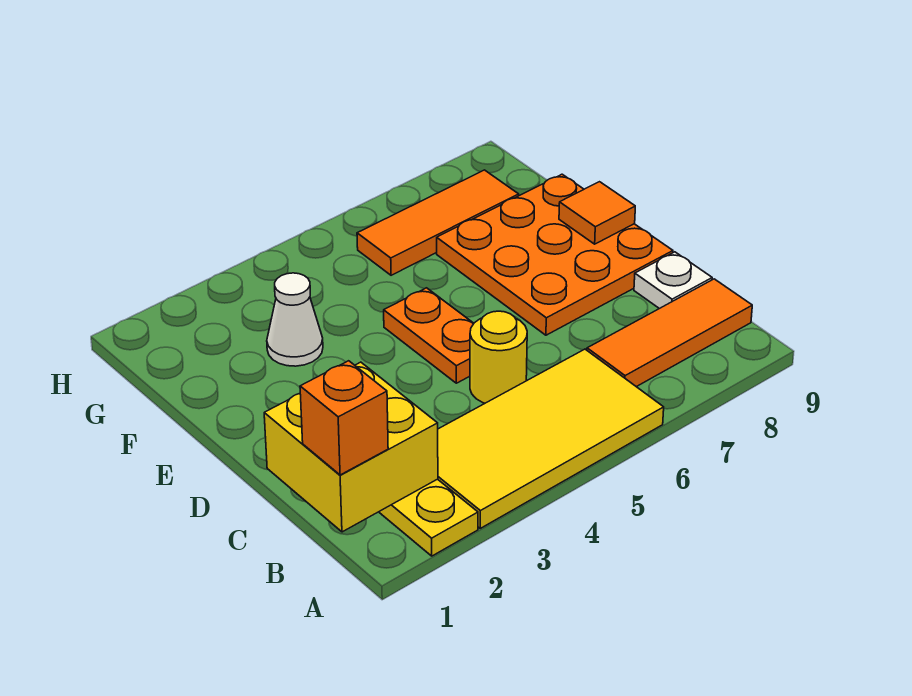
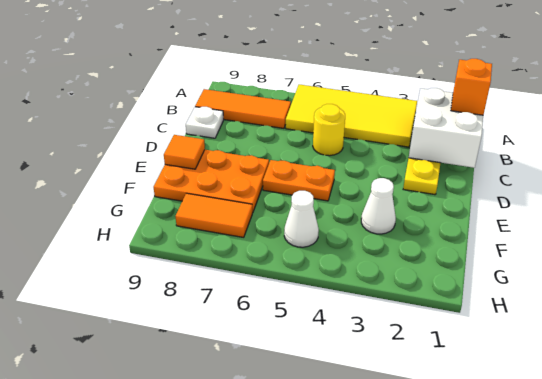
yellow brick B1:C2 level 2 -> white brick B1:C2 level 2
orange plate D5:E5 level 1 -> orange plate E5:E6 level 1
orange plate D7:F9 level 1 -> orange plate E7:F9 level 1
none -> white cone G5 level 1
orange tile G6:G8 level 1 -> orange tile G7:G8 level 1

